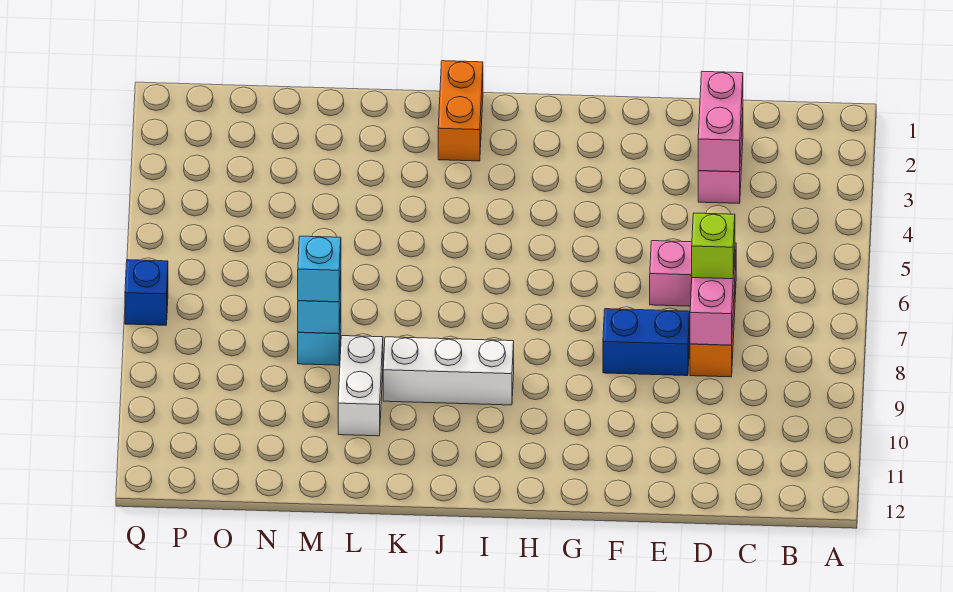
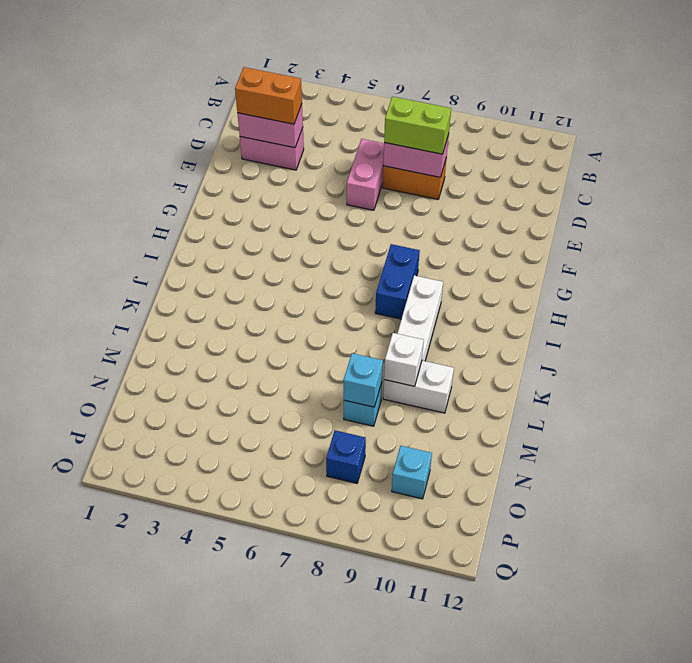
lime brick D7 level 3 -> lime brick D7:D8 level 3
blue brick E8:F8 level 1 -> blue brick H8:I8 level 1
orange brick J1:J2 level 1 -> orange brick D2:D3 level 3
none -> white brick L9 level 2
cyan brick M8 level 3 -> cyan brick O10 level 1
blue brick Q7 level 1 -> blue brick O8 level 1

